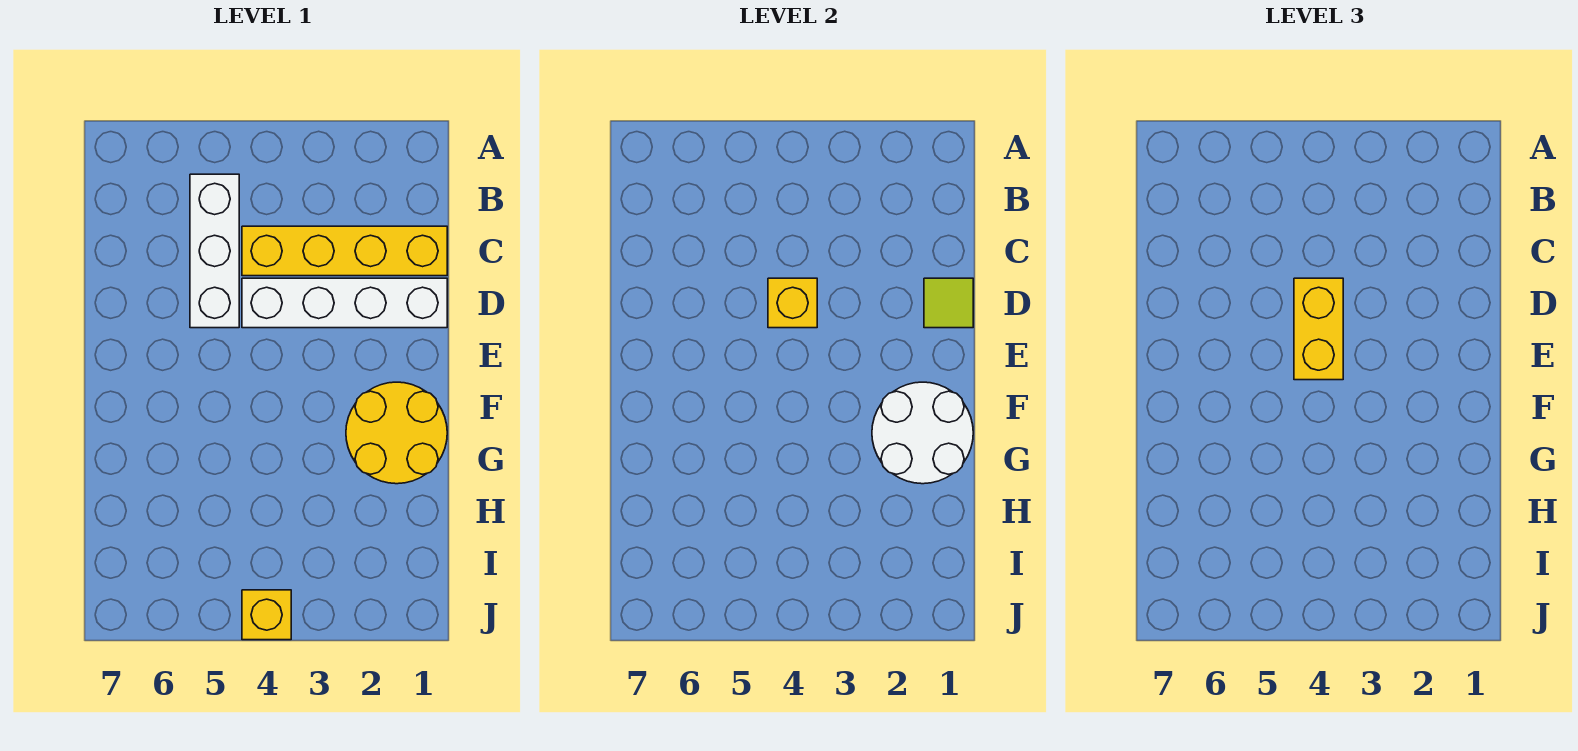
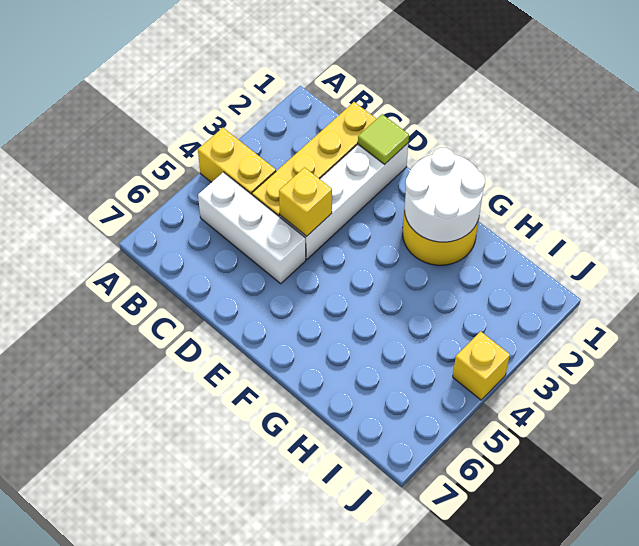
yellow brick D4:E4 level 3 -> yellow brick A4:B4 level 1

